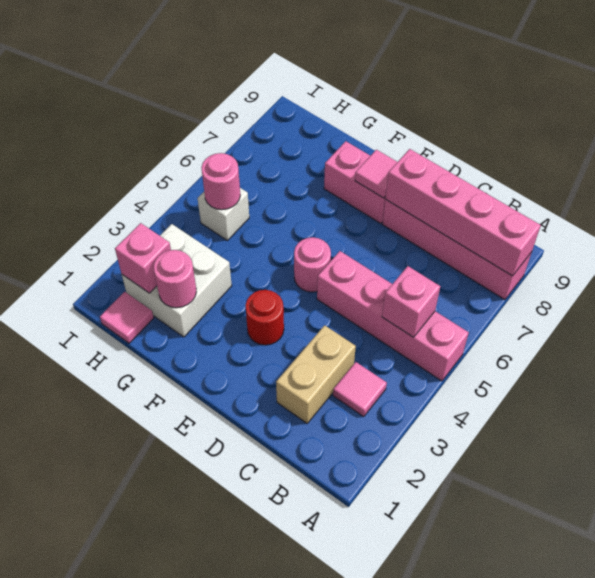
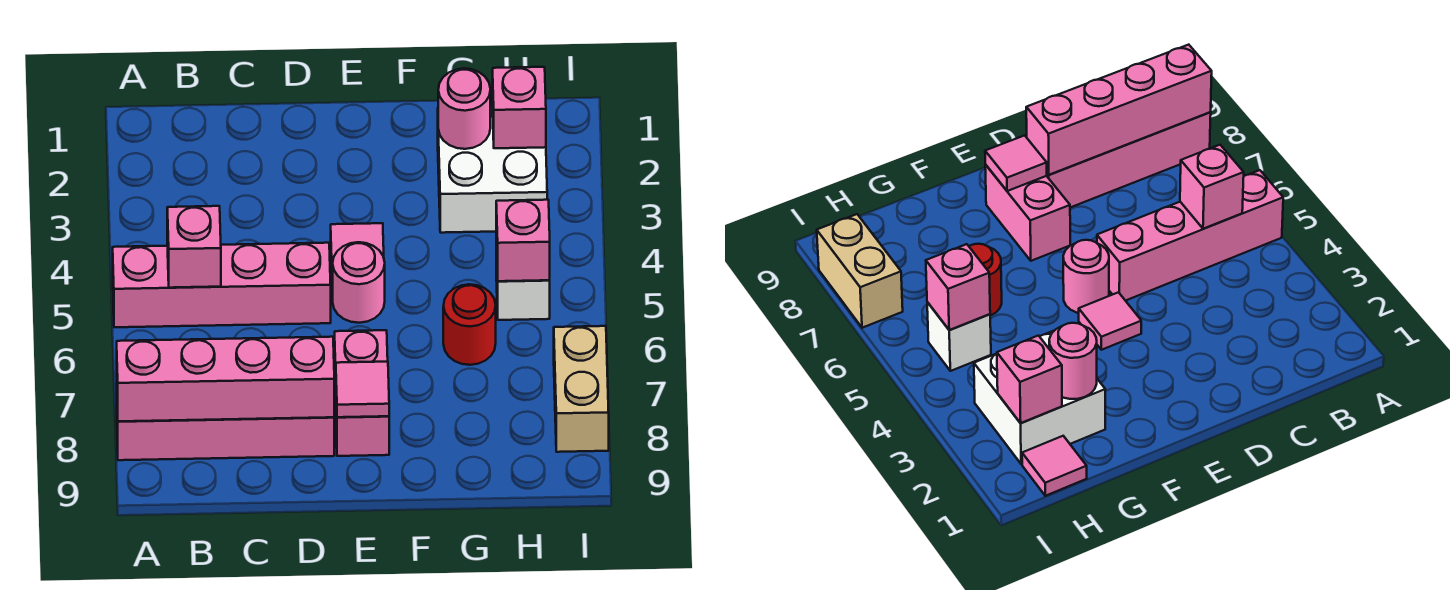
pink tile B3 level 1 -> pink tile E4 level 1
tan brick C2:C3 level 1 -> tan brick I7:I8 level 1
red round brick E3 level 1 -> red round brick G6 level 1
pink brick E8:F8 level 1 -> pink brick E7:E8 level 1
pink round brick H5 level 2 -> pink brick H5 level 2

